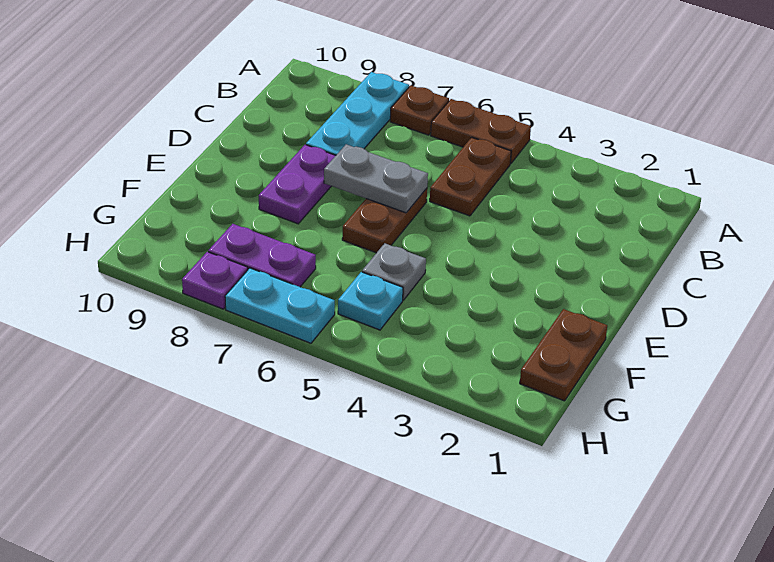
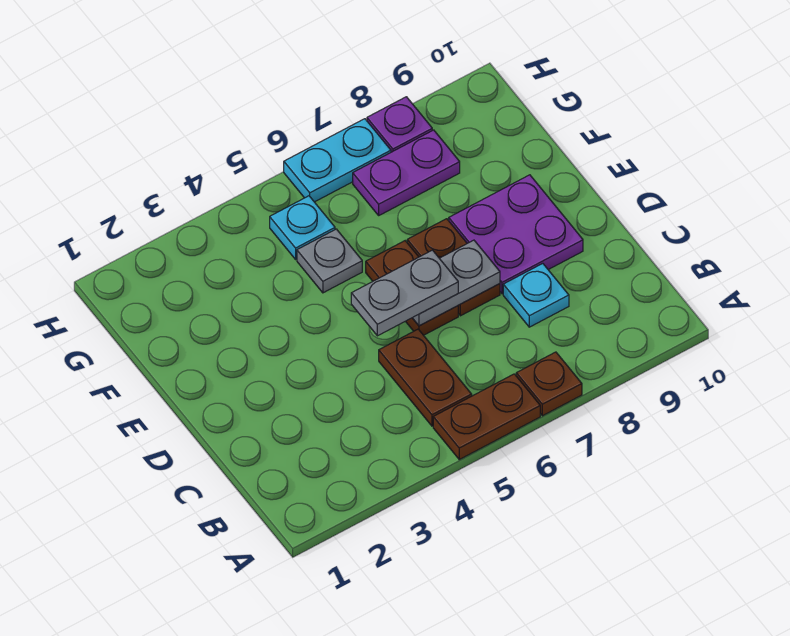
cyan plate A8:C8 level 1 -> cyan plate C8 level 1
none -> grey plate D5:D6 level 3
purple plate D8:E8 level 1 -> purple plate D8:E9 level 1
brown plate F1:G1 level 1 -> brown plate D7:E7 level 1

